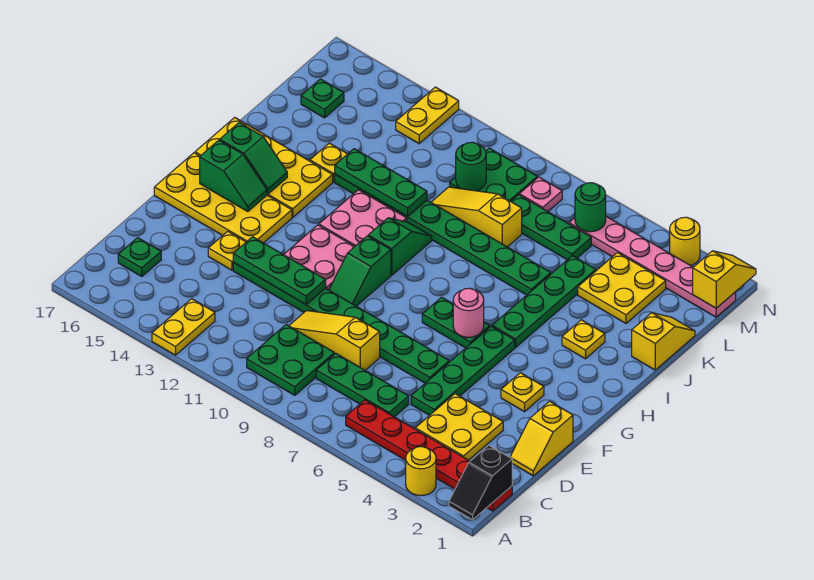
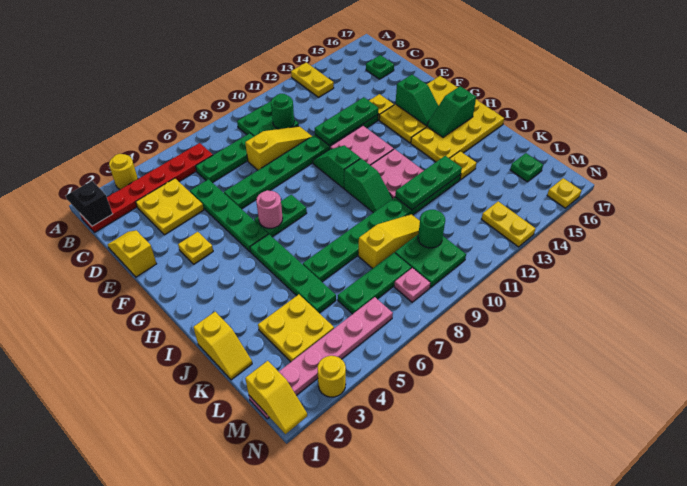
green slope G15:G16 level 2 top 16 -> green slope F15:G15 level 2 top F
yellow plate I3 level 1 -> yellow plate N16 level 1
green round brick M6 level 2 -> green round brick C10 level 2

